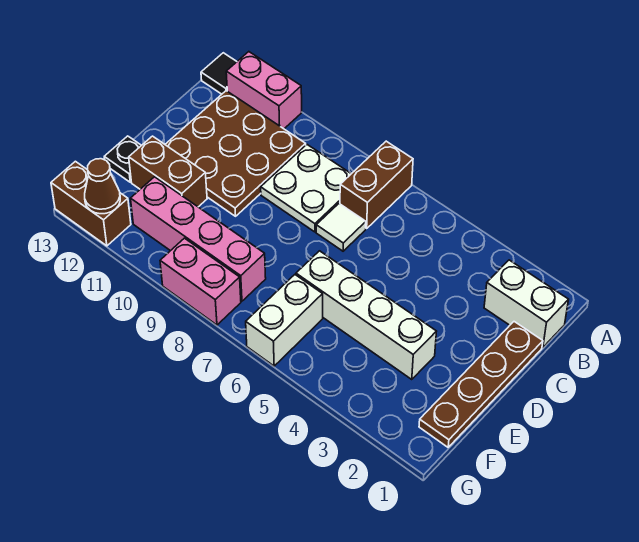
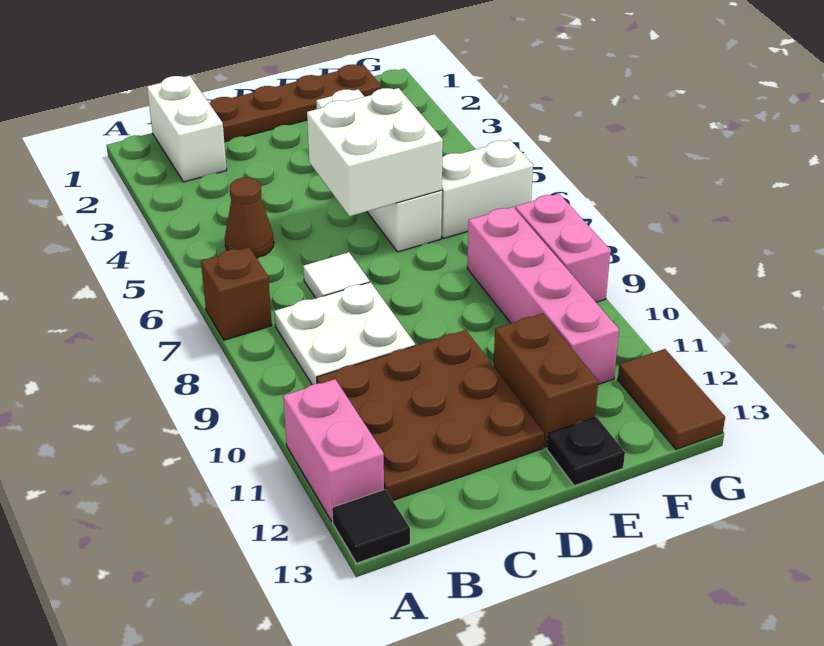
brown brick A7:B7 level 1 -> brown brick A7 level 1
none -> white brick D5:E6 level 2
brown brick G12:G13 level 1 -> brown tile G12:G13 level 1
brown cone G12 level 2 -> brown cone B5 level 1

